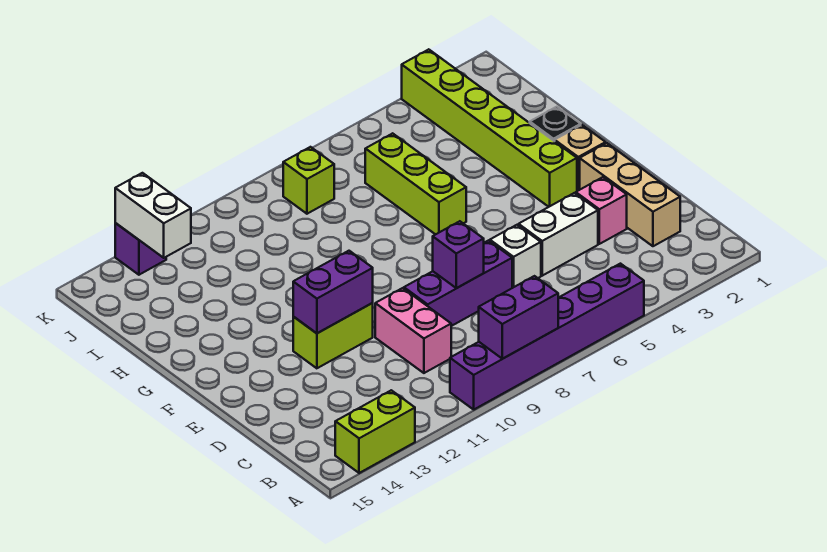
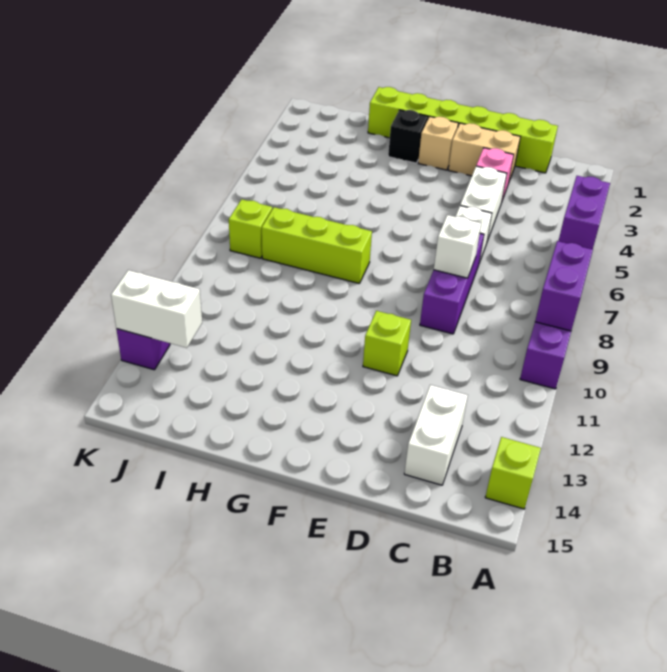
lime brick A13:A14 level 1 -> lime brick A14 level 1
tan brick C2:E2 level 1 -> tan brick D2:E2 level 1
pink brick C10:D10 level 1 -> none
none -> white brick C13:C14 level 1
purple brick D8 level 2 -> white brick D8 level 2
lime brick E11:E12 level 1 -> lime brick E11 level 1
purple brick E11:E12 level 2 -> purple brick A5:A6 level 2
lime brick F3:K3 level 1 -> lime brick C1:H1 level 1
lime brick G6:I6 level 1 -> lime brick G8:I8 level 1

